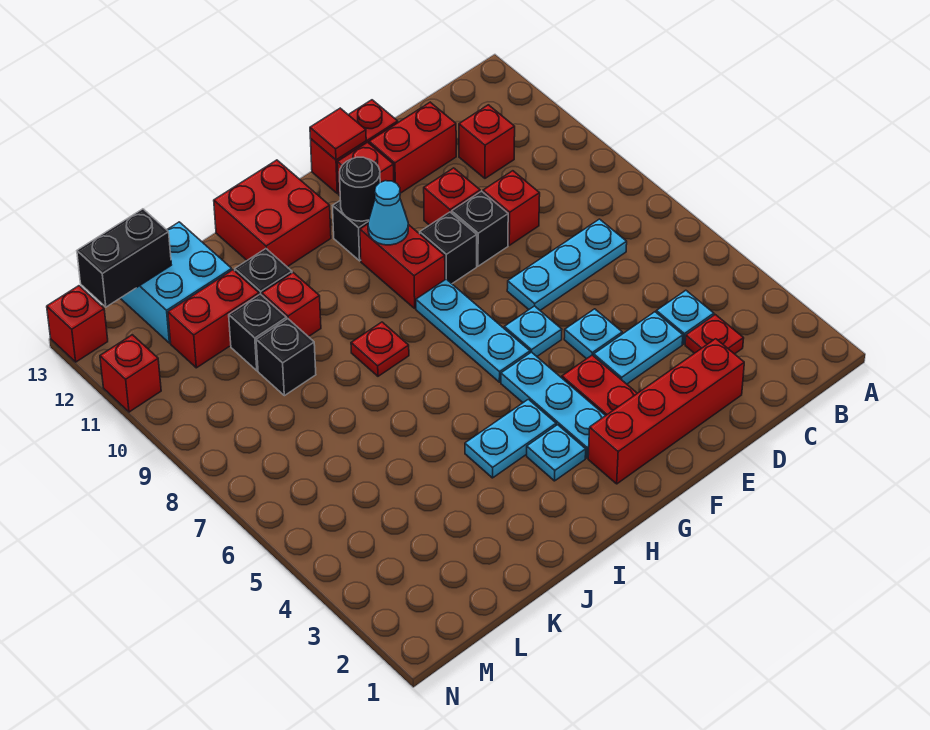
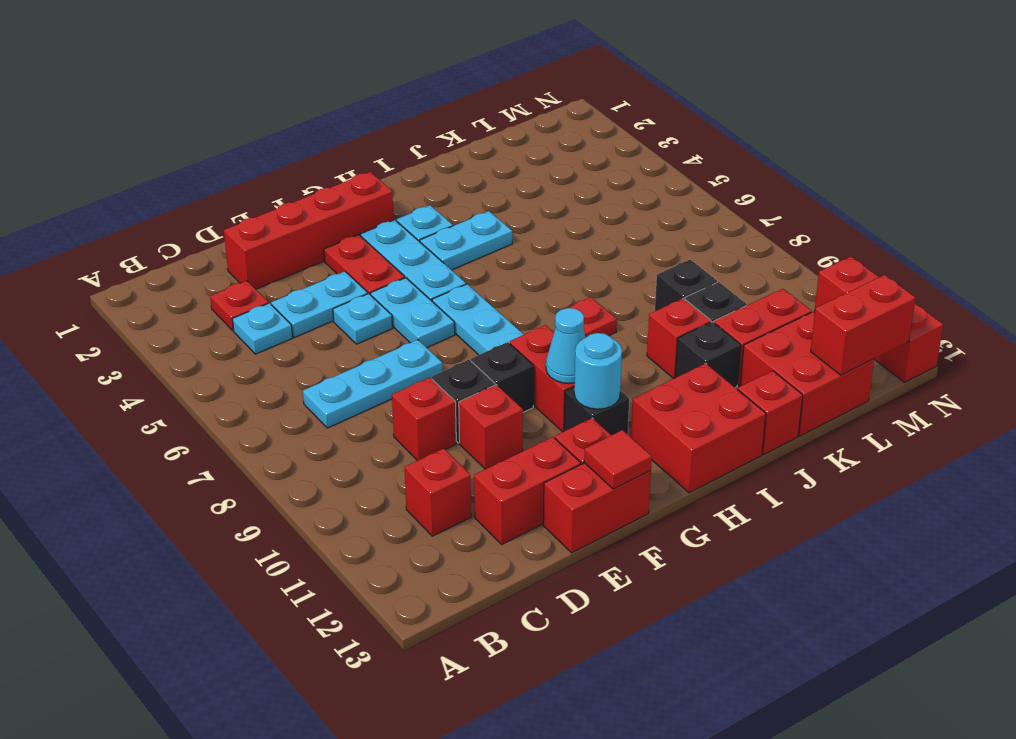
cyan plate F6 level 1 -> cyan plate F5:F6 level 1
black round brick G11 level 2 -> cyan round brick G11 level 2
none -> red brick J13 level 1
cyan brick K12:L13 level 1 -> red brick K12:L13 level 1
black brick L13:M13 level 2 -> red brick L13:M13 level 2

